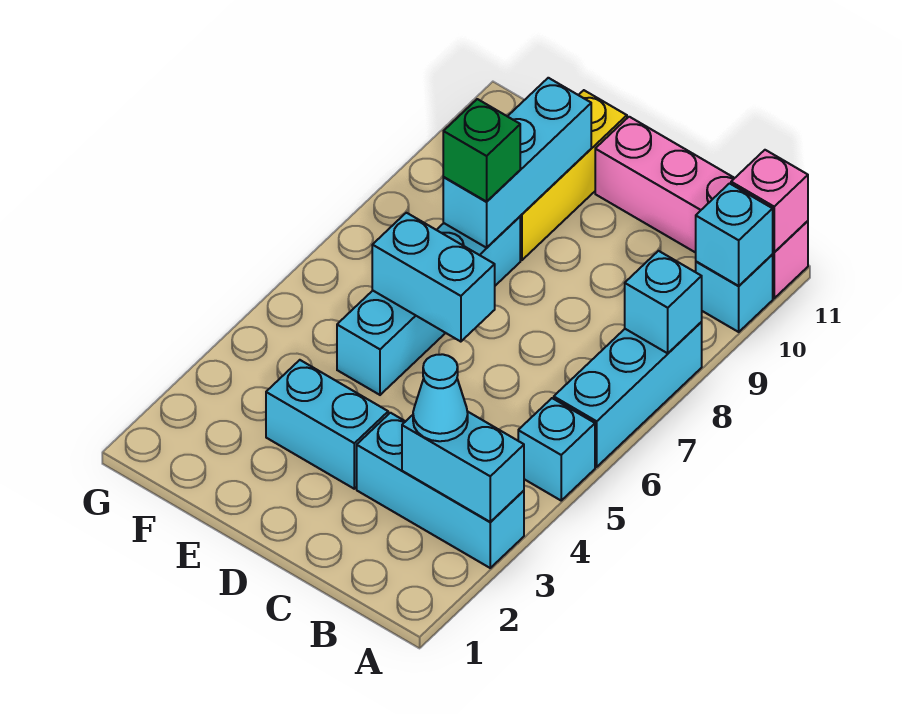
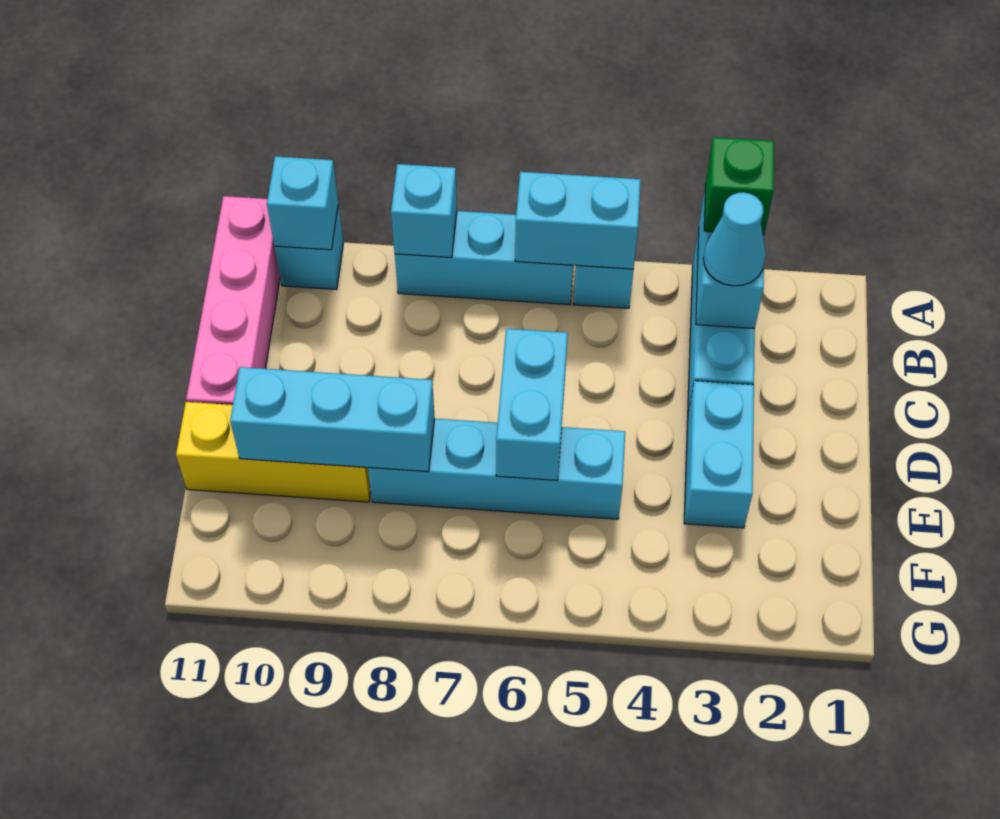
none -> cyan brick A5:A6 level 2
pink brick A11 level 2 -> none
green brick E8 level 3 -> green brick A3 level 3

